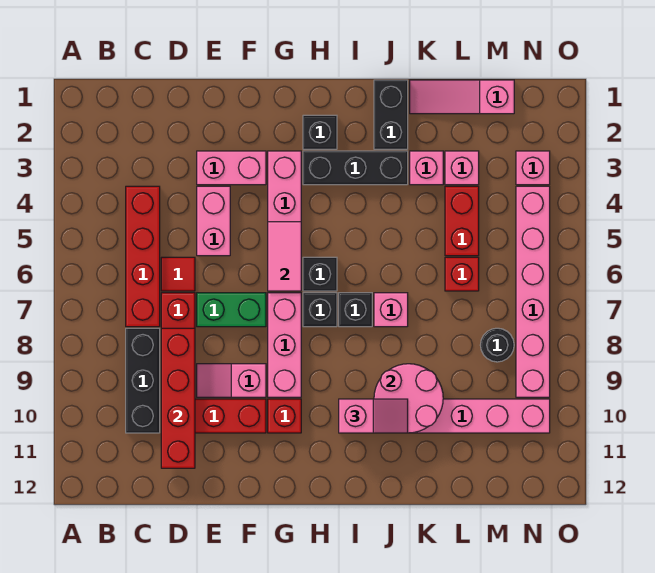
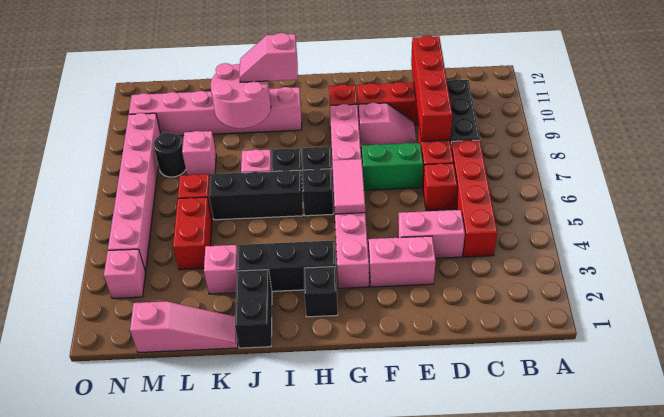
red tile D6 level 1 -> red brick D6 level 1
pink brick E4:E5 level 1 -> pink brick D4:E4 level 1
none -> black brick I6:K6 level 1
pink brick L3 level 1 -> pink brick L8 level 1

